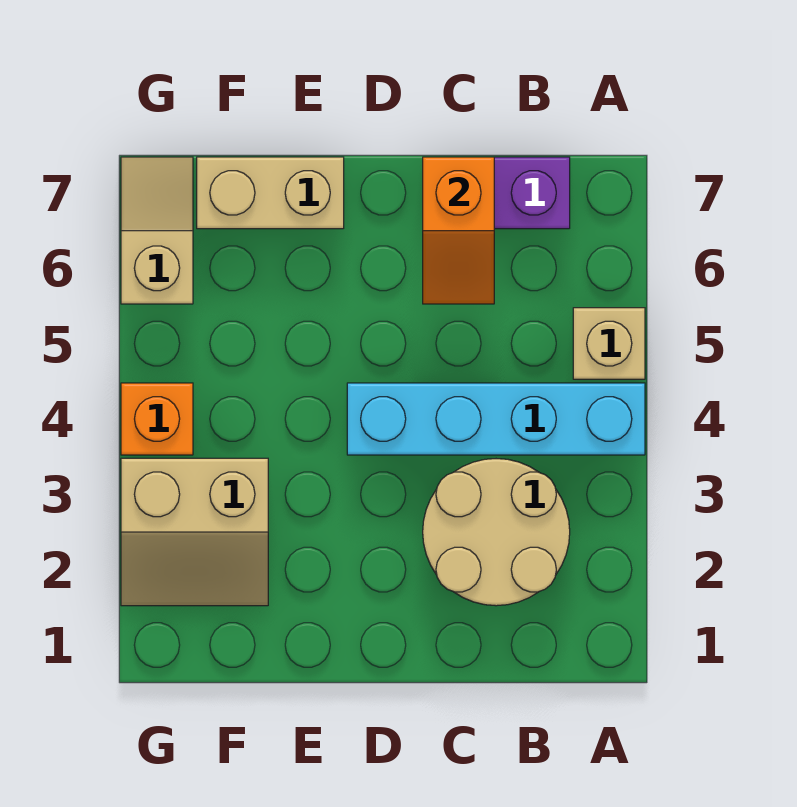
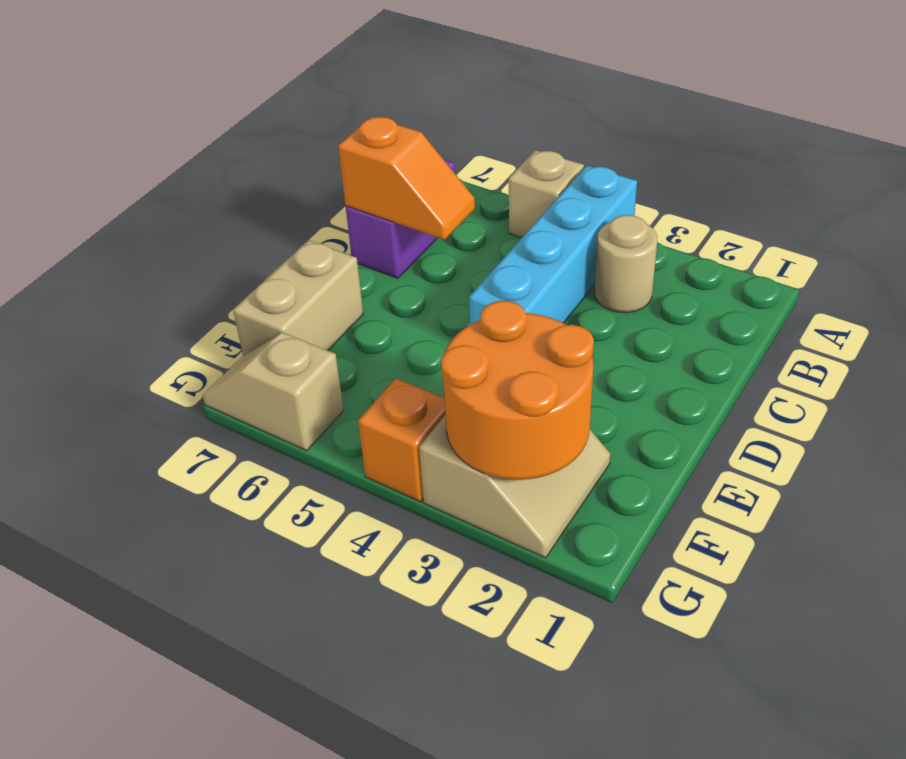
tan round brick B2:C3 level 1 -> tan round brick B3 level 1
none -> orange round brick F2:G3 level 2

